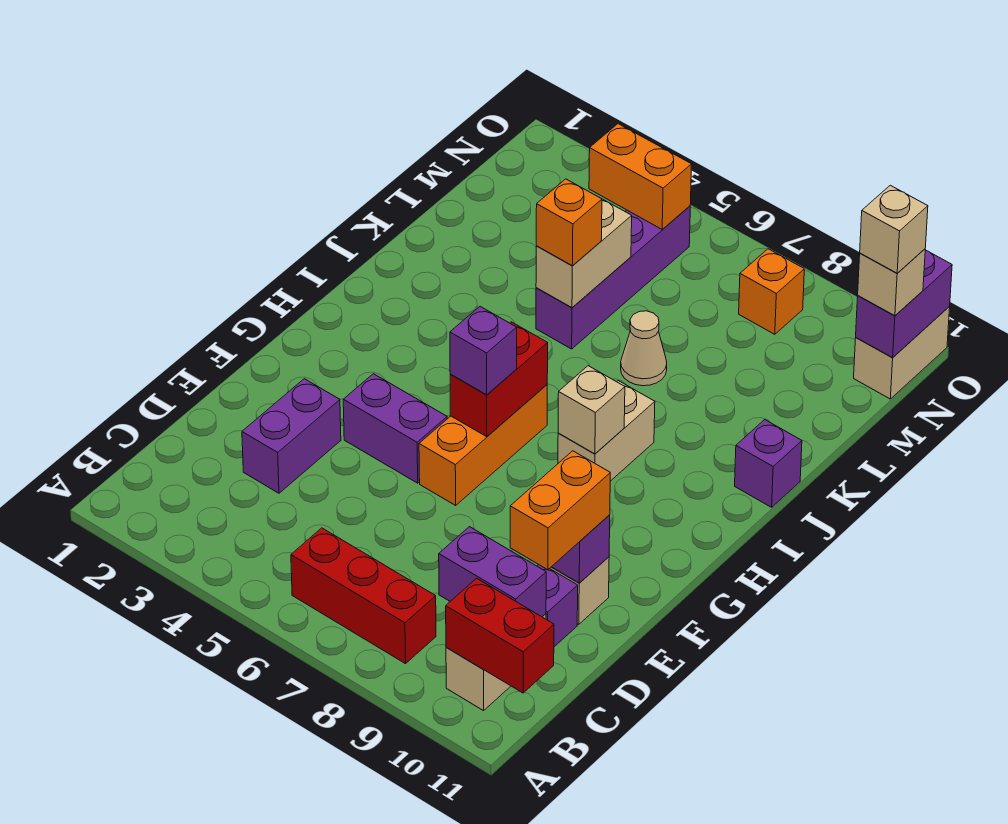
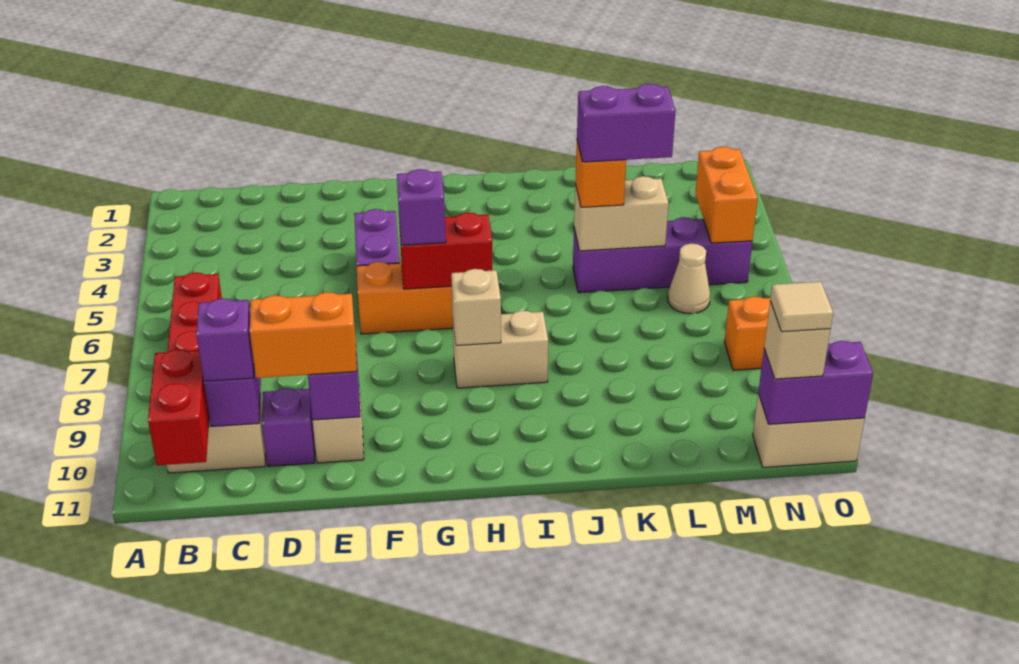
purple brick D3:E3 level 1 -> purple brick K5:L5 level 4
purple brick J11 level 1 -> purple brick C10 level 3
tan cone K7 level 1 -> tan cone M6 level 1
tan brick N11 level 4 -> tan tile N11 level 4

